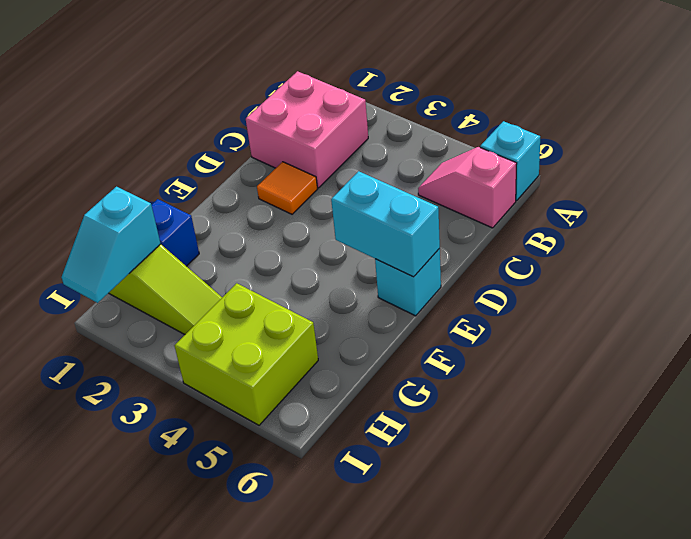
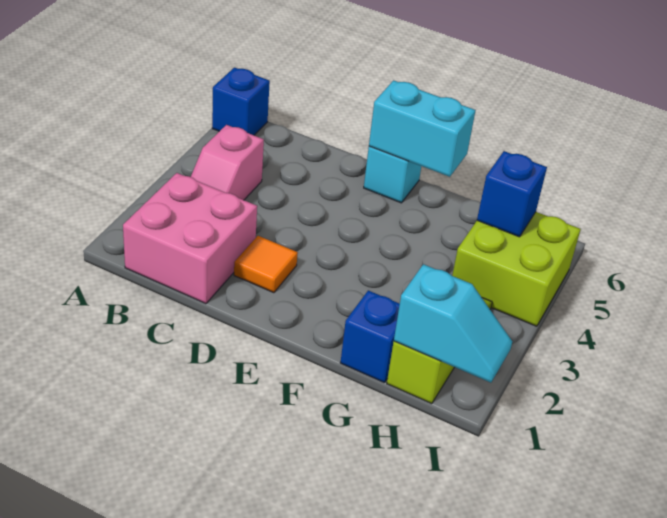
cyan brick A6 level 1 -> blue brick A6 level 1
pink slope B5:B6 level 1 top 6 -> pink slope B3:B4 level 1 top 4
cyan brick E5:E6 level 2 -> cyan brick E6:F6 level 2
none -> blue brick H5 level 2

